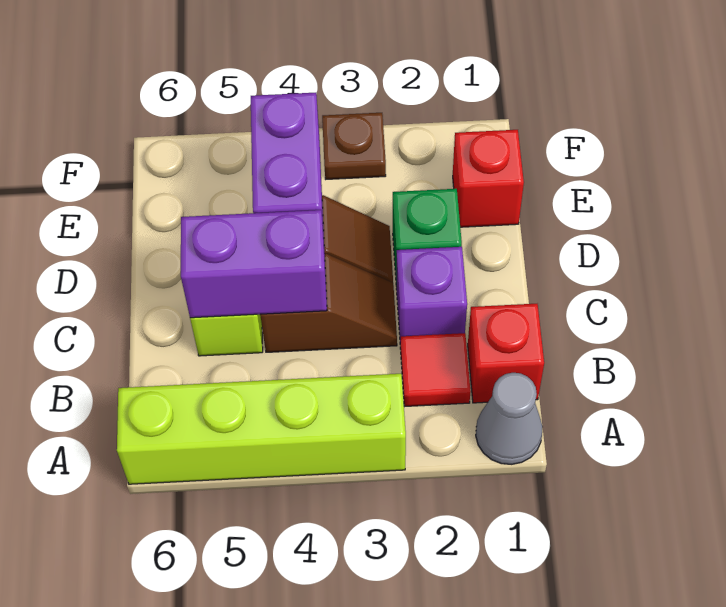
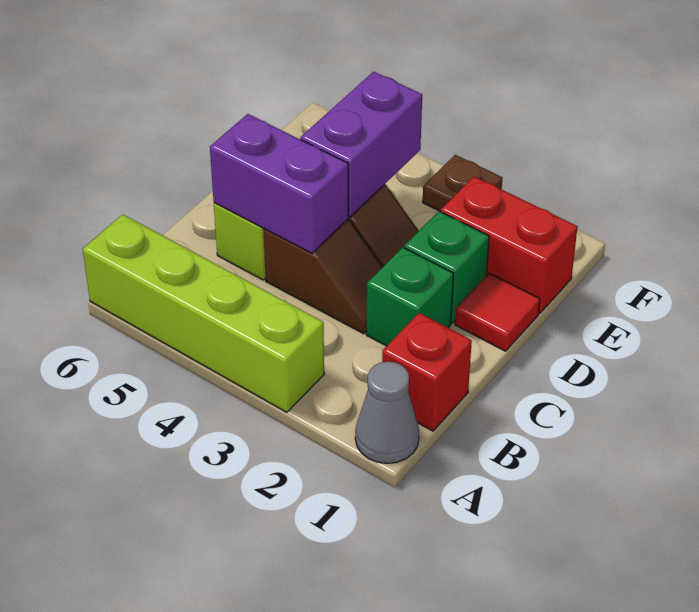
red tile B2 level 1 -> red tile D1 level 1
purple brick C2 level 1 -> green brick C2 level 1
red brick E1 level 1 -> red brick E1:E2 level 1

